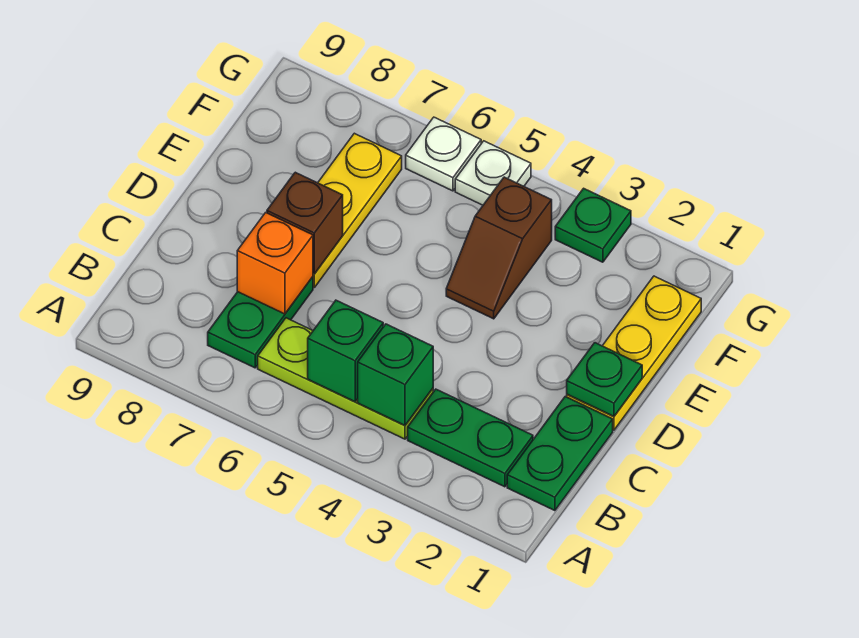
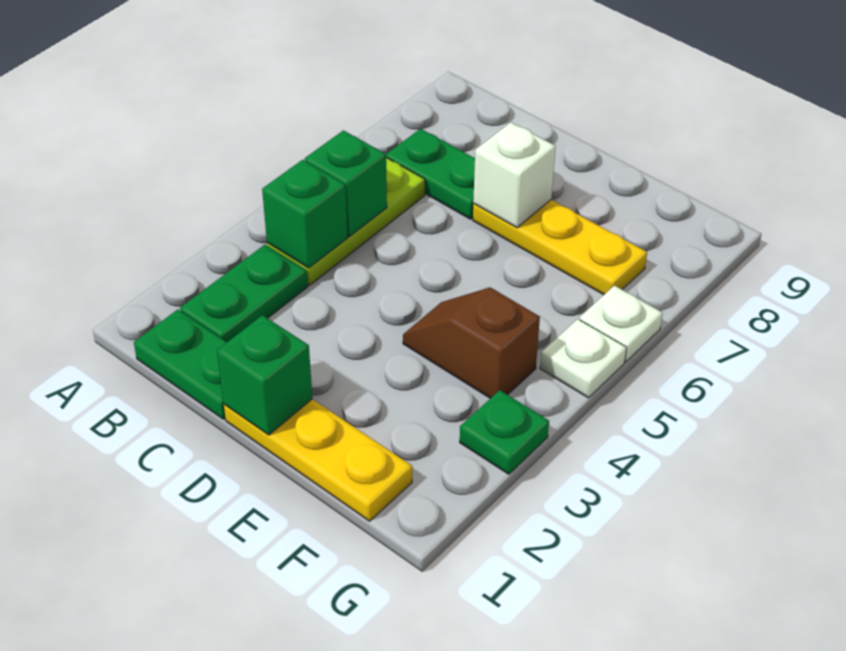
orange brick C7 level 2 -> none
green plate D1 level 2 -> green brick D1 level 2
brown brick D7 level 2 -> white brick D7 level 2

